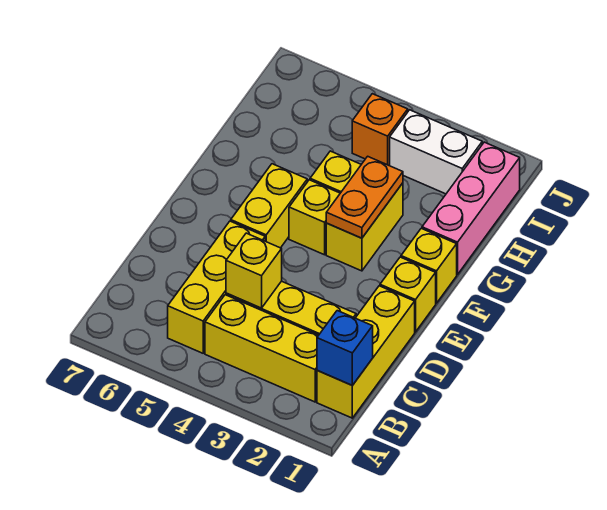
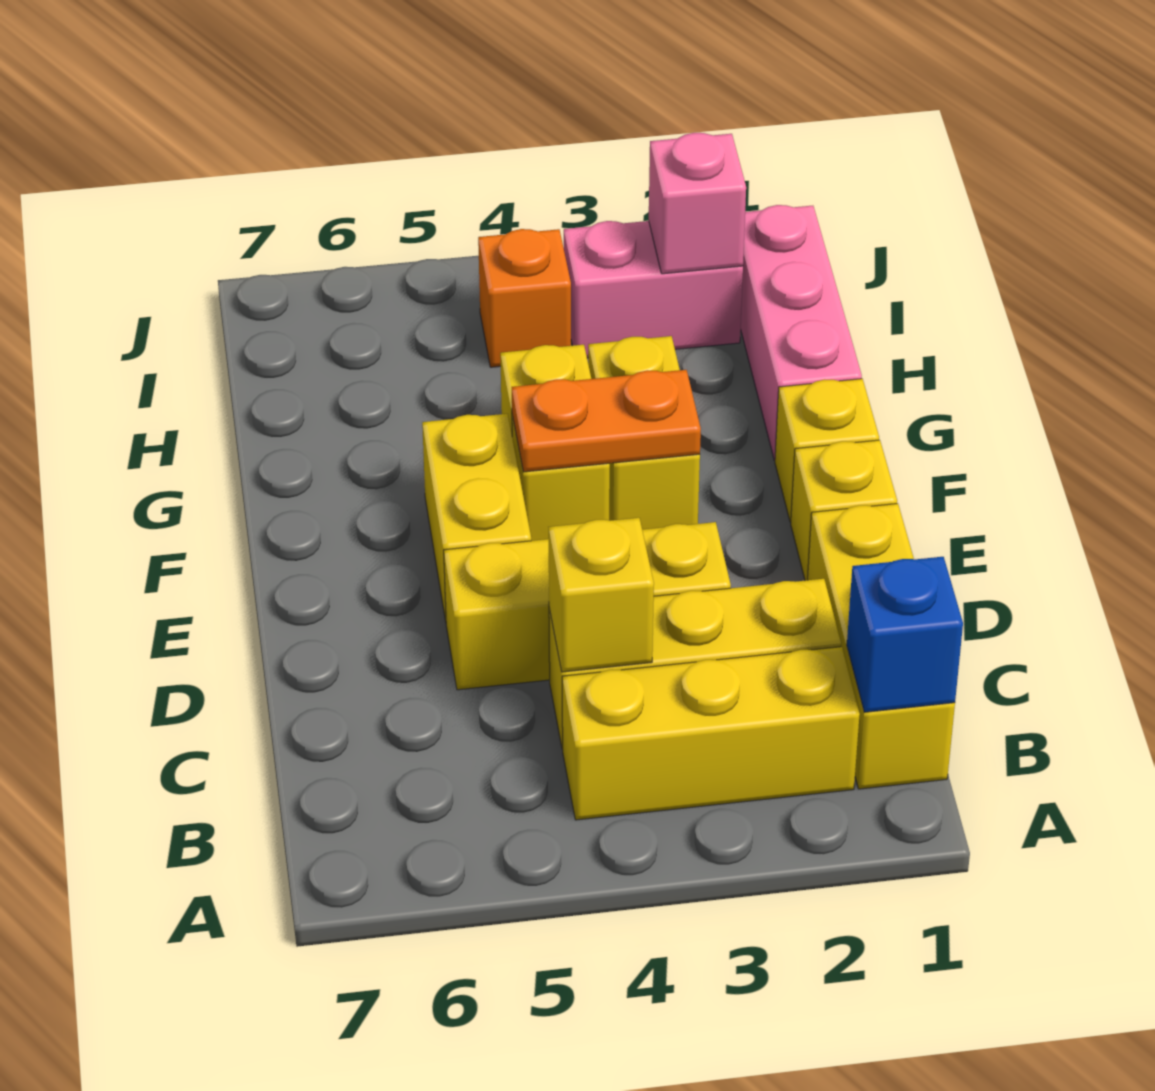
yellow brick B5:D5 level 1 -> yellow brick D3:D5 level 1
orange plate F3:G3 level 2 -> orange plate F3:F4 level 2
white brick I2:I3 level 1 -> pink brick I2:I3 level 1
none -> pink brick I2 level 2

